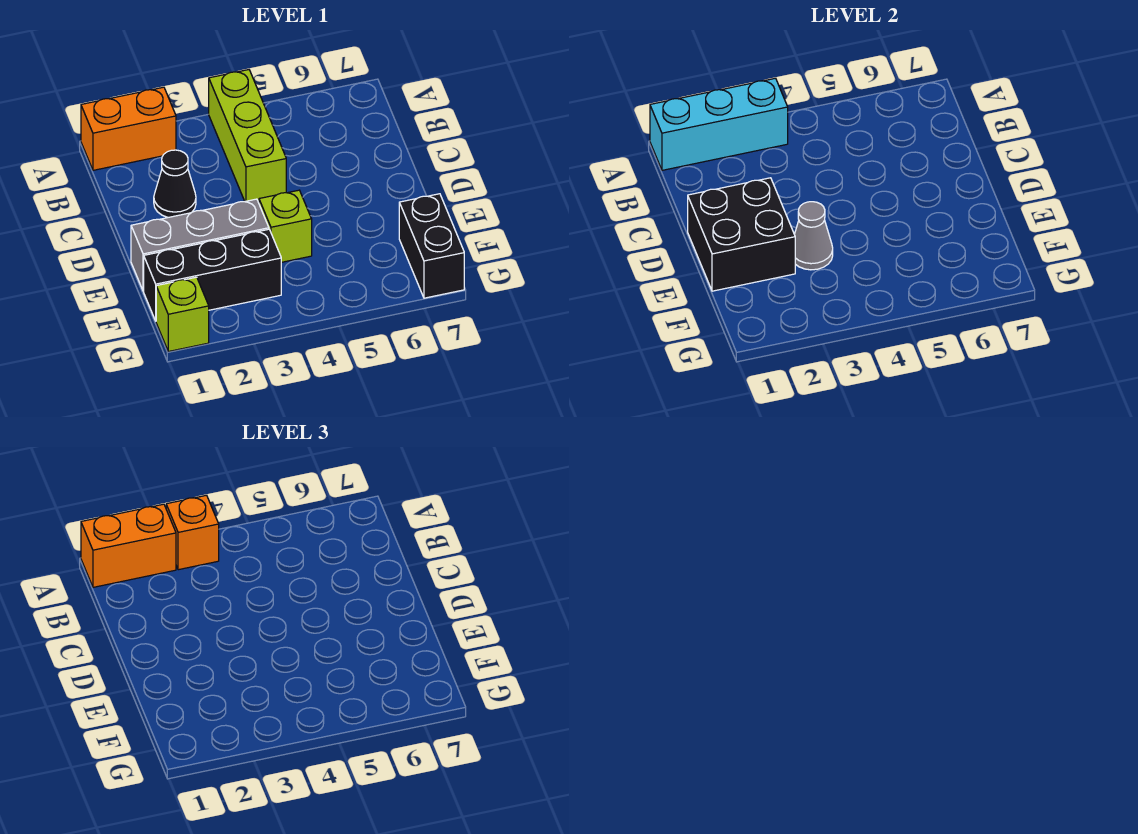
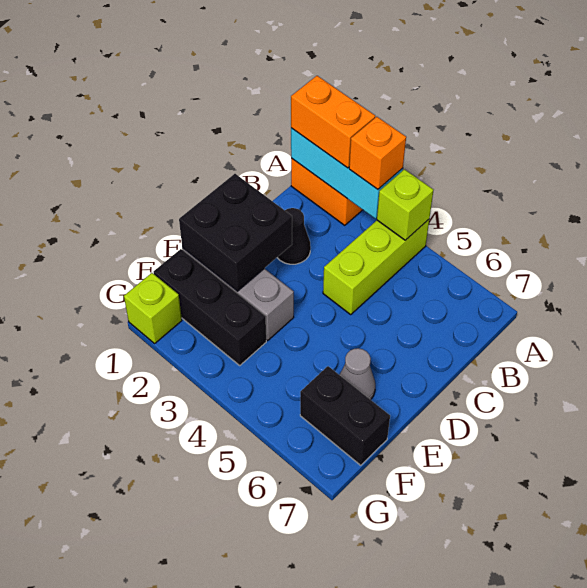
grey cone E3 level 2 -> grey cone E6 level 1
lime brick E4 level 1 -> lime brick A4 level 2
black brick F7:G7 level 1 -> black brick F6:F7 level 1

